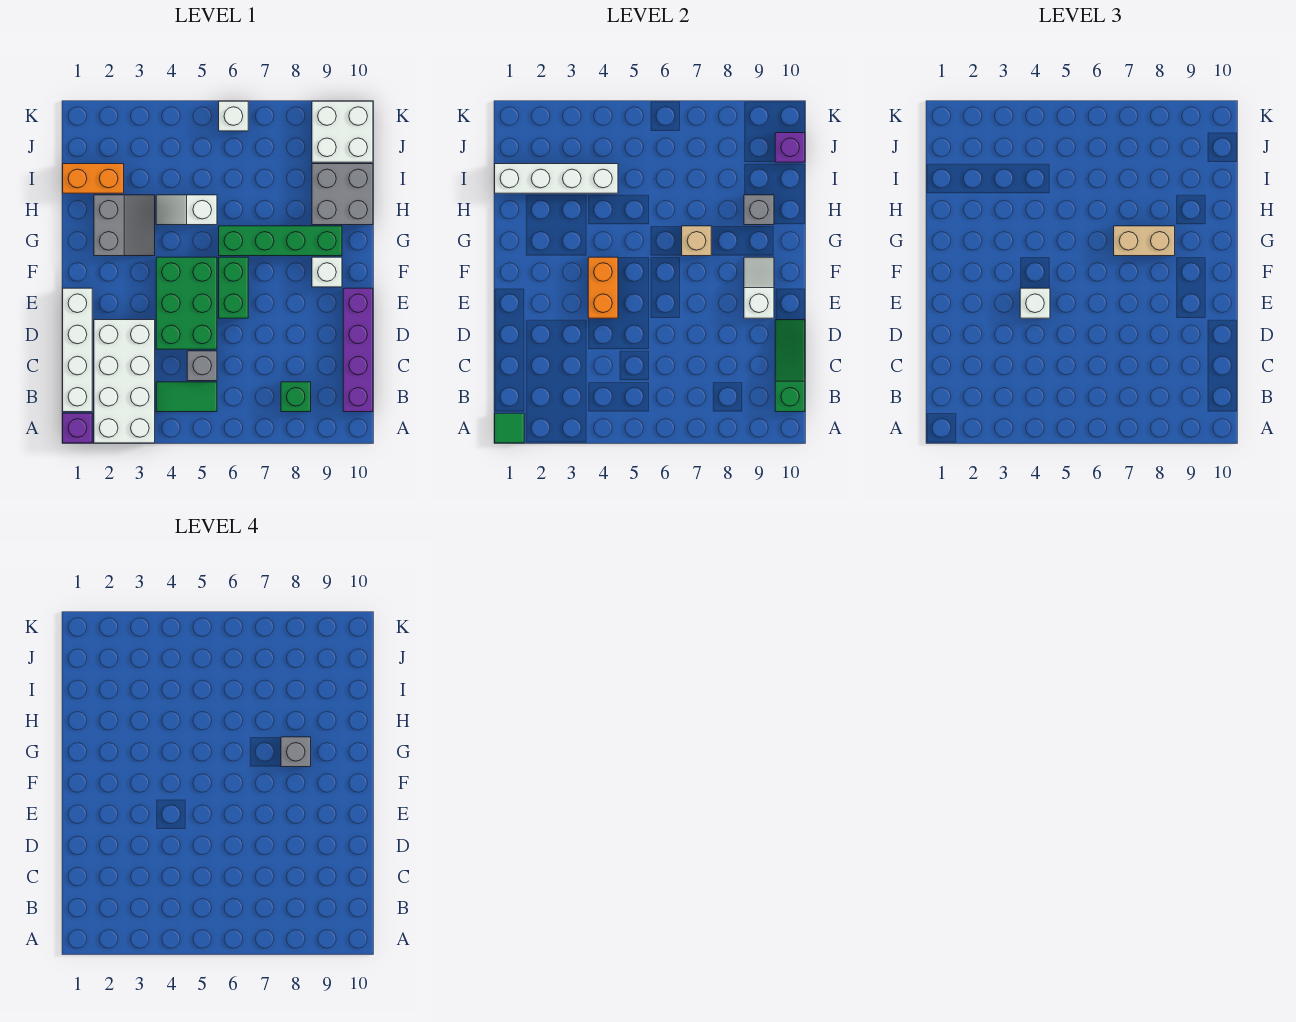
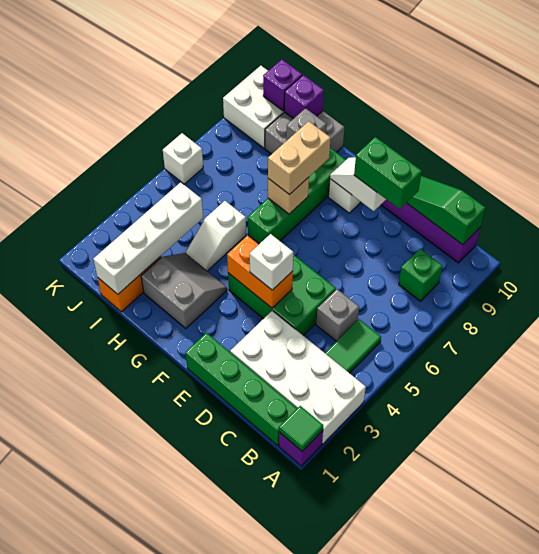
white brick B1:E1 level 1 -> green brick B1:E1 level 1
green brick E6:F6 level 1 -> green brick D9:E9 level 3
grey brick G8 level 4 -> none
none -> purple brick I10 level 2

